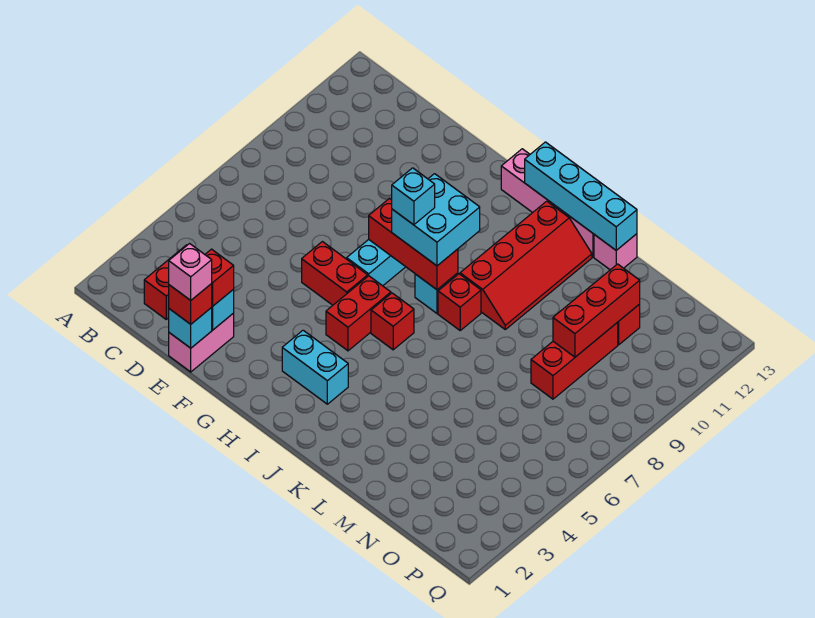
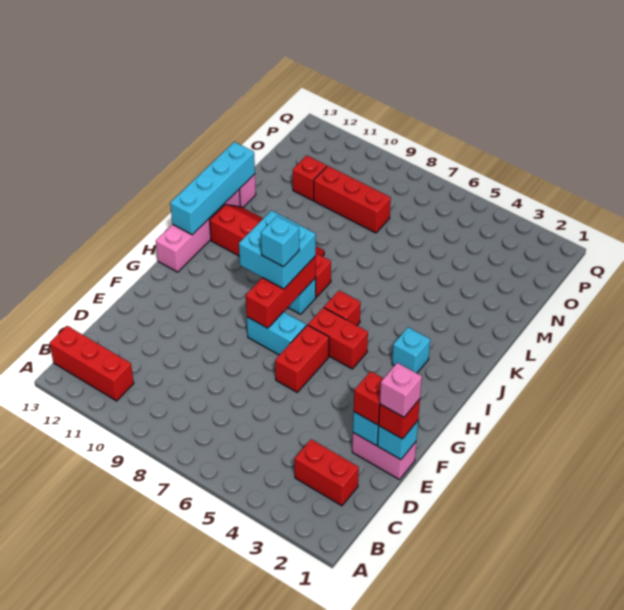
cyan brick H3:I3 level 1 -> cyan brick I3 level 1
red brick N9:N11 level 2 -> red brick B11:B13 level 1

